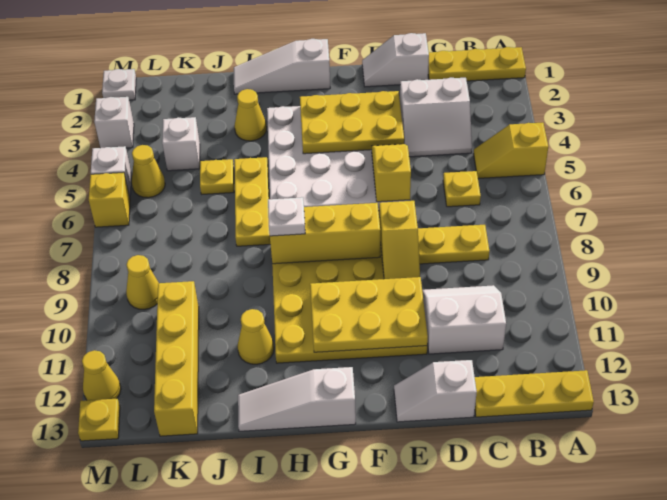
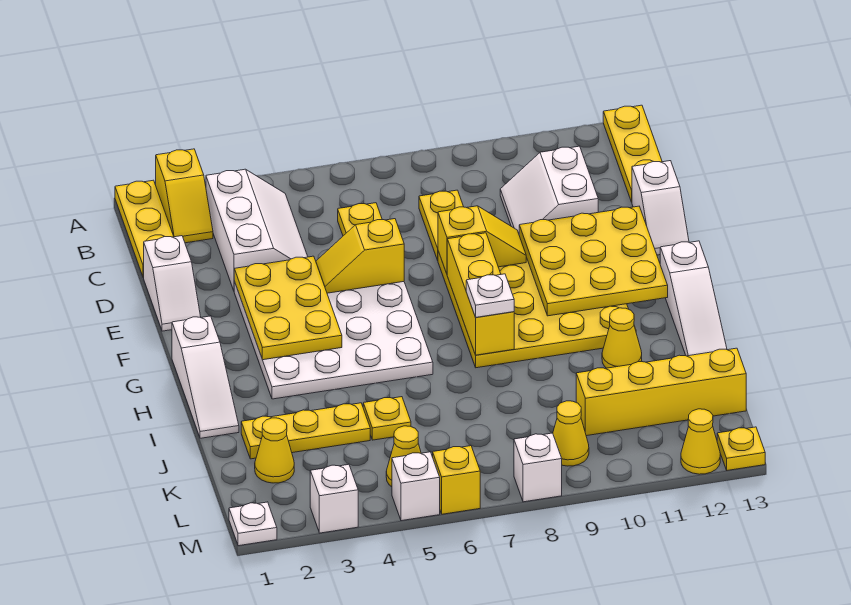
yellow slope A5:B5 level 1 top A -> yellow slope A2:B2 level 1 top A
white slope C3:D4 level 1 top 3 -> white slope B3:D4 level 1 top 3
yellow plate E10:G11 level 2 -> yellow plate E10:G12 level 2
yellow cone I3 level 1 -> yellow cone K2 level 1
yellow plate I5:I7 level 1 -> yellow plate J2:J4 level 1
white brick K4 level 1 -> white brick M8 level 1

